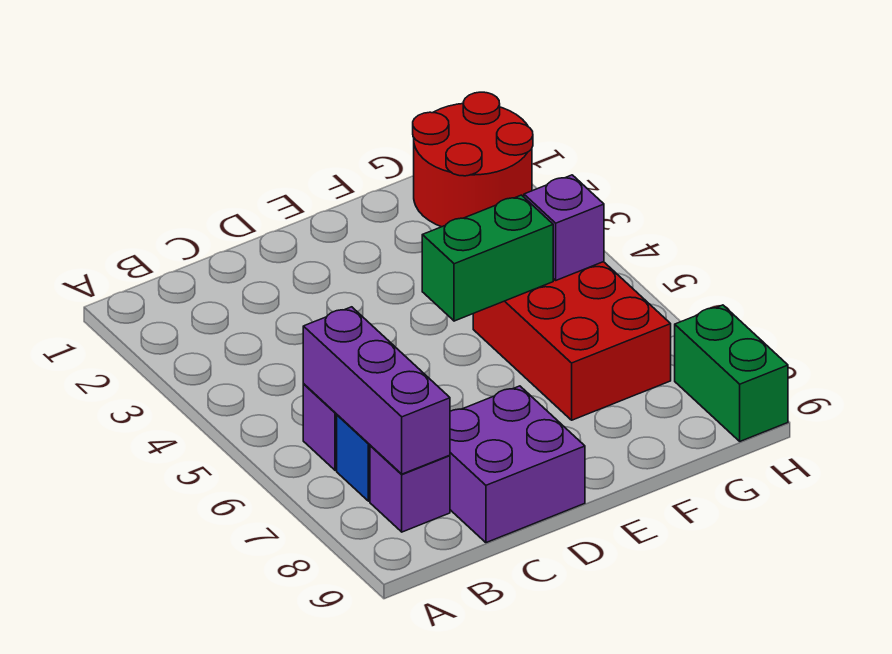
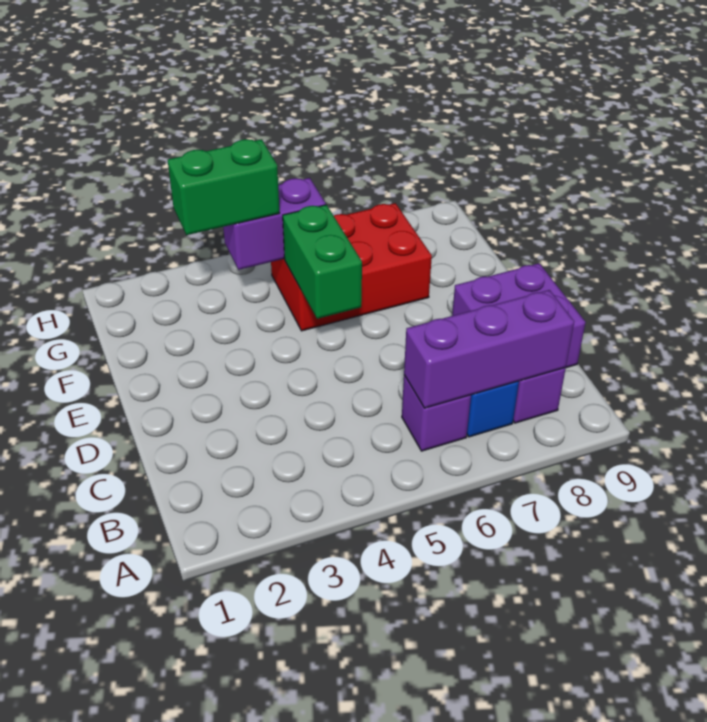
red round brick G1:H2 level 1 -> none
purple brick G5 level 2 -> purple brick G4:G5 level 2
green brick H8:H9 level 1 -> green brick G3:G4 level 3

